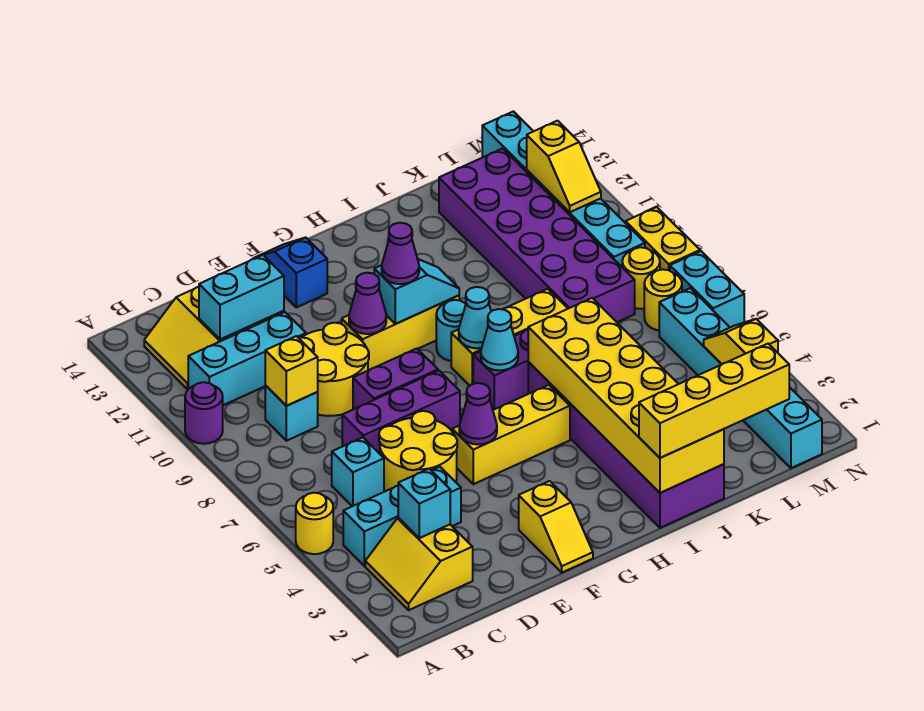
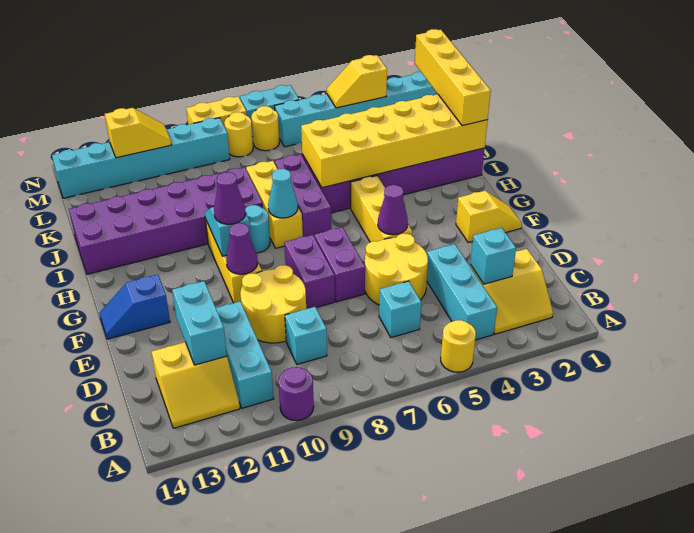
yellow brick C9 level 2 -> none
purple brick D7:F7 level 1 -> purple brick E7:F7 level 1
cyan cone H7 level 2 -> none
purple brick K8:L13 level 1 -> purple brick I9:J14 level 1

